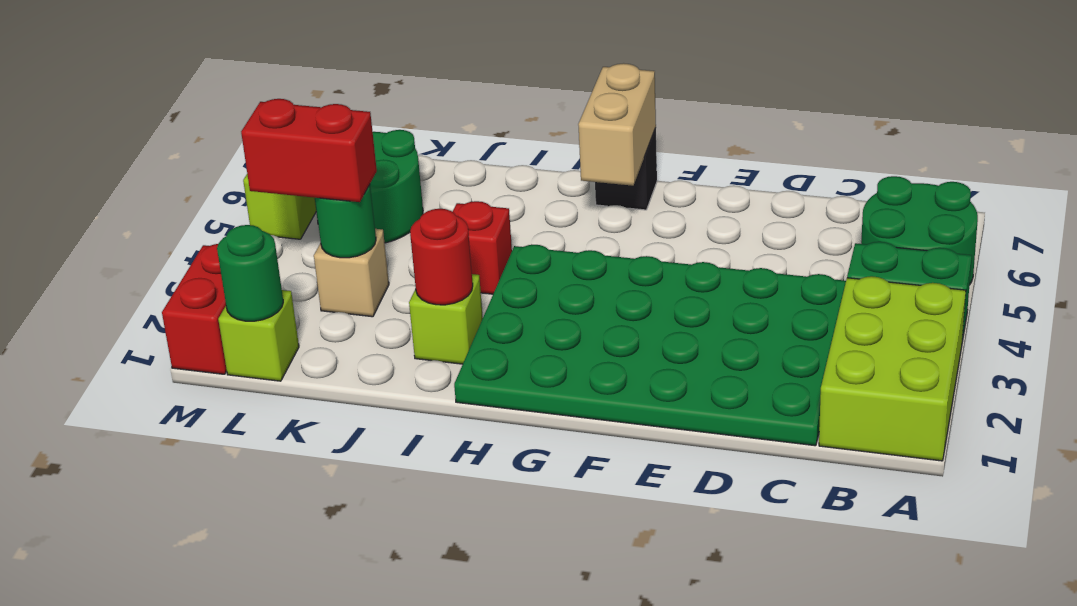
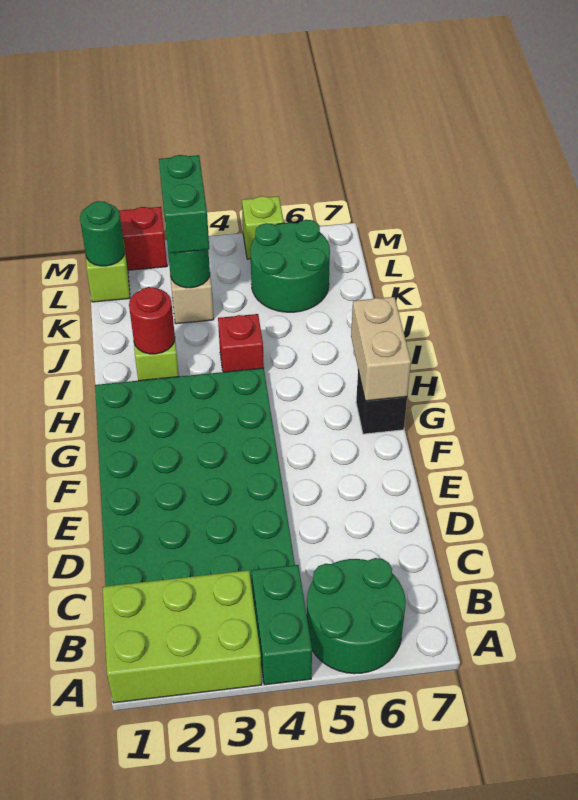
tan brick G6:G7 level 2 -> tan brick G7:H7 level 2
red brick K3:L3 level 3 -> green brick K3:L3 level 3

